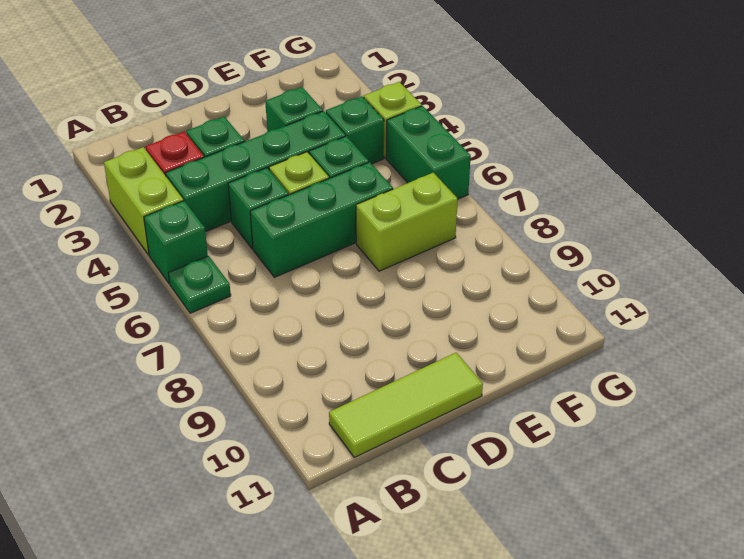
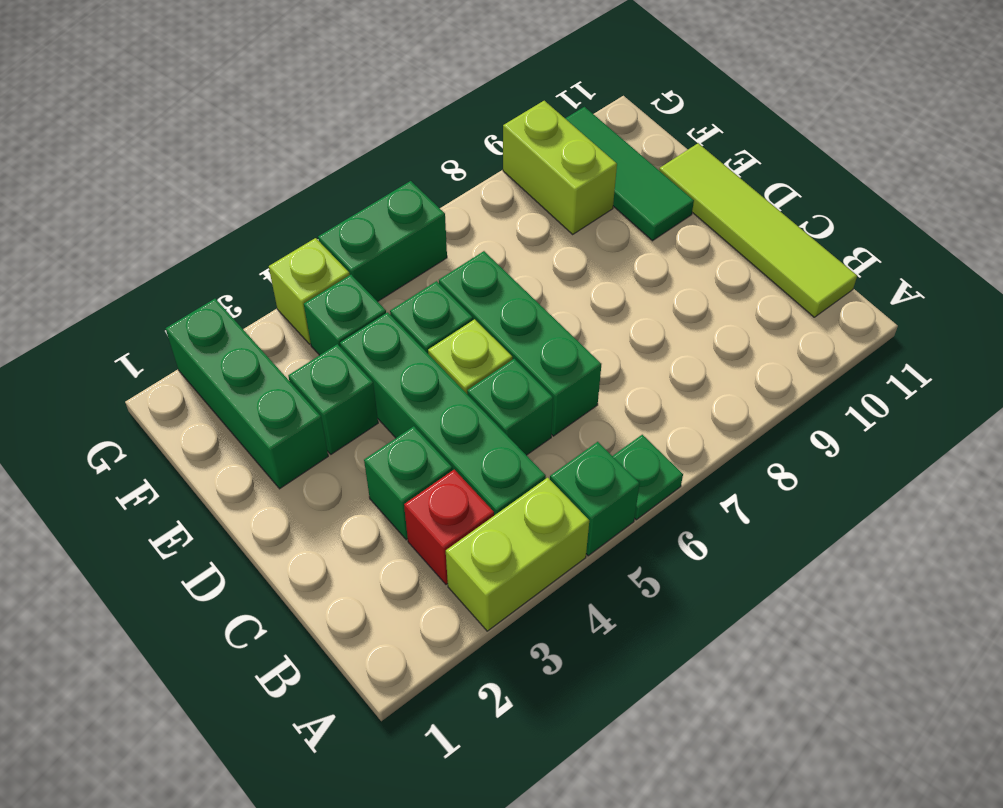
lime tile B11:D11 level 1 -> lime tile B11:E11 level 1
none -> green brick E2:G2 level 1
lime brick E7:F7 level 1 -> lime brick F9:G9 level 1
none -> green tile E10:G10 level 1

